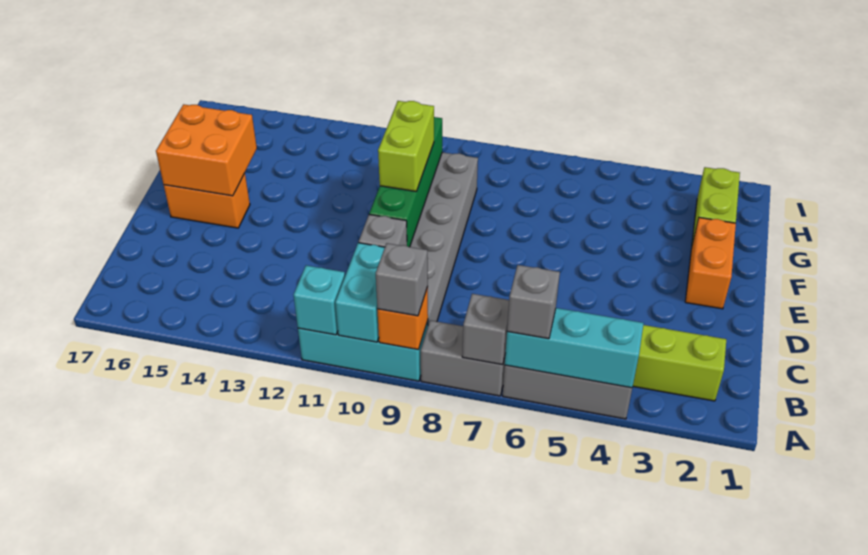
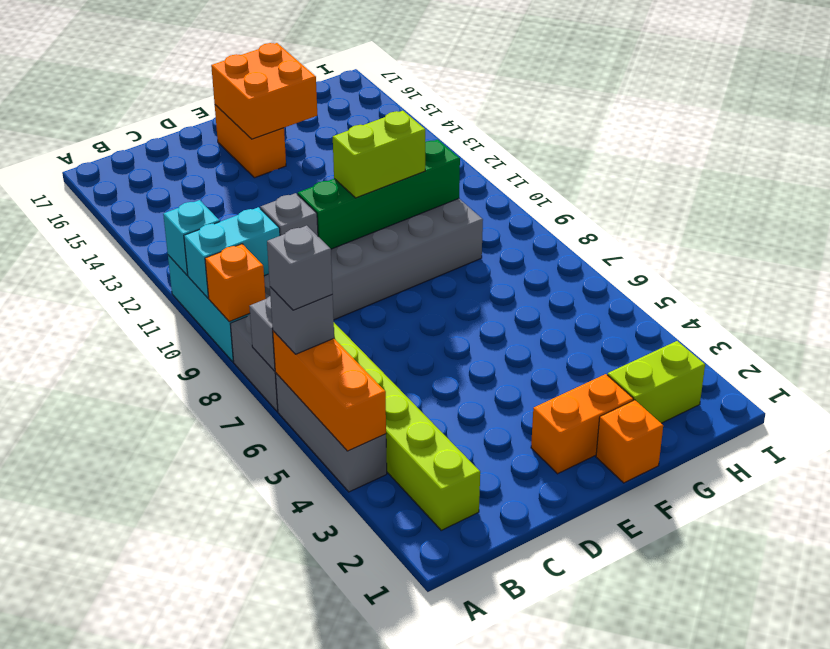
cyan brick A4:A6 level 2 -> orange brick A4:A6 level 2
grey brick A9 level 3 -> grey brick A6 level 4
none -> orange brick F1 level 1

